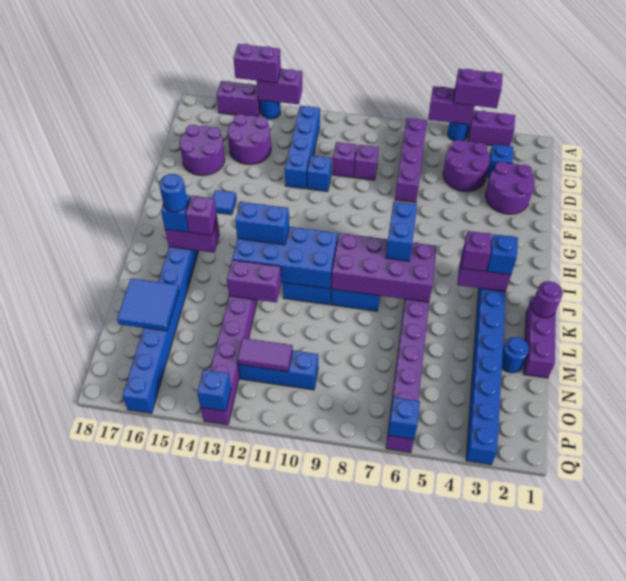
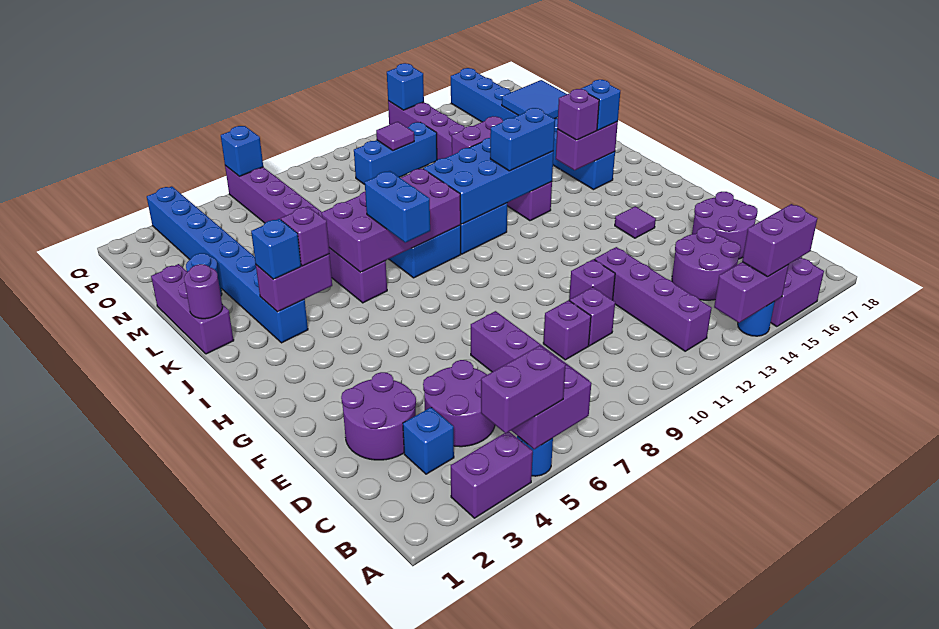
blue brick B12:E12 level 1 -> purple brick B12:E12 level 1
blue brick E11 level 1 -> purple brick E11 level 1
blue tile G15 level 1 -> purple tile G15 level 1
blue round brick J16 level 4 -> none
purple tile O11:O12 level 2 -> purple tile O11 level 2

